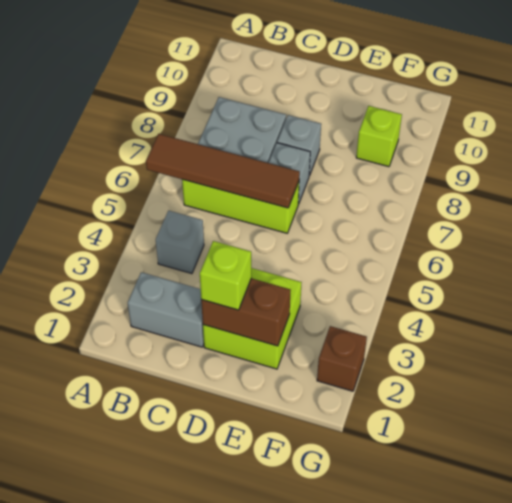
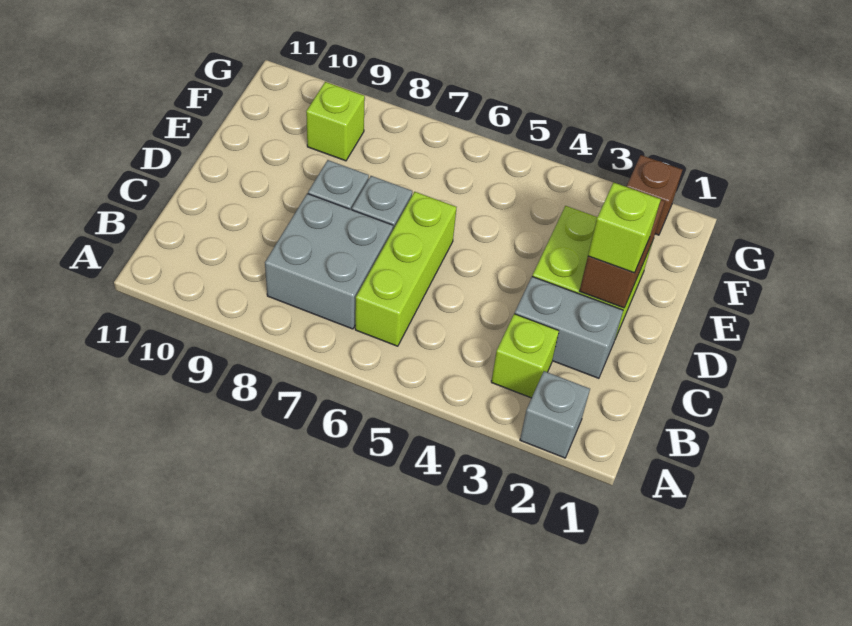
brown tile A6:D6 level 2 -> none
grey brick B2:C2 level 1 -> grey brick C2:C3 level 1
none -> lime brick B3 level 1
grey brick B4 level 1 -> grey brick A2 level 1

